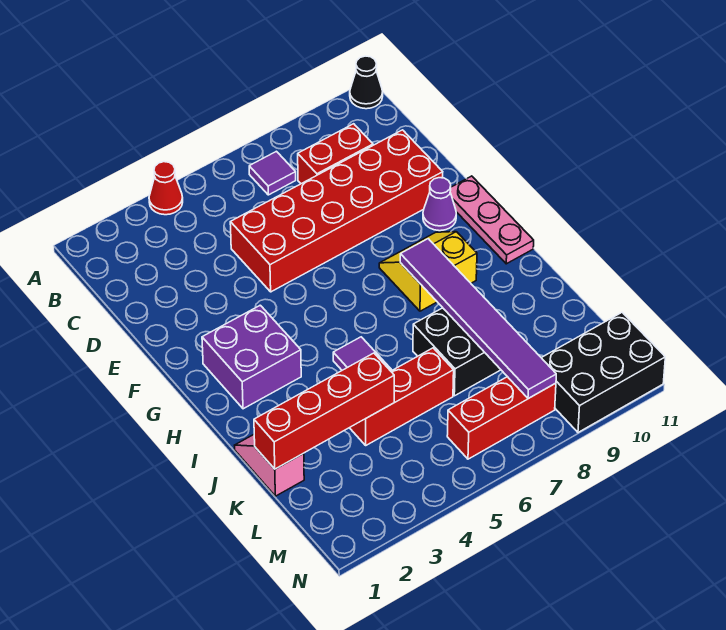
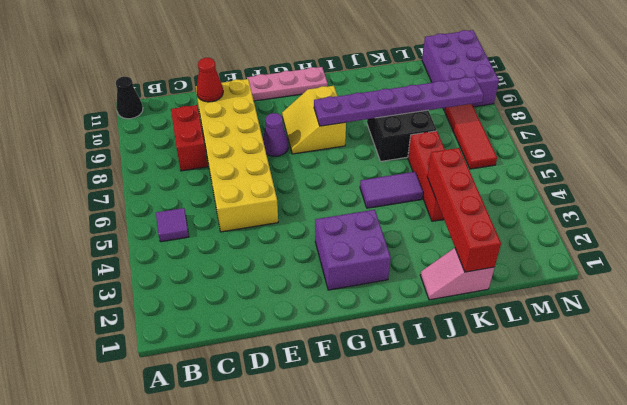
red cone A4 level 1 -> red cone D10 level 2
purple tile B7 level 1 -> purple tile B5 level 1
red brick D5:E10 level 1 -> yellow brick D5:E10 level 1
purple cone F10 level 1 -> purple cone F8 level 1
purple tile H8:M8 level 2 -> purple plate H8:M8 level 2
red brick M6:M8 level 1 -> red tile M6:M8 level 1
black brick M9:N11 level 1 -> purple brick M9:N11 level 1

